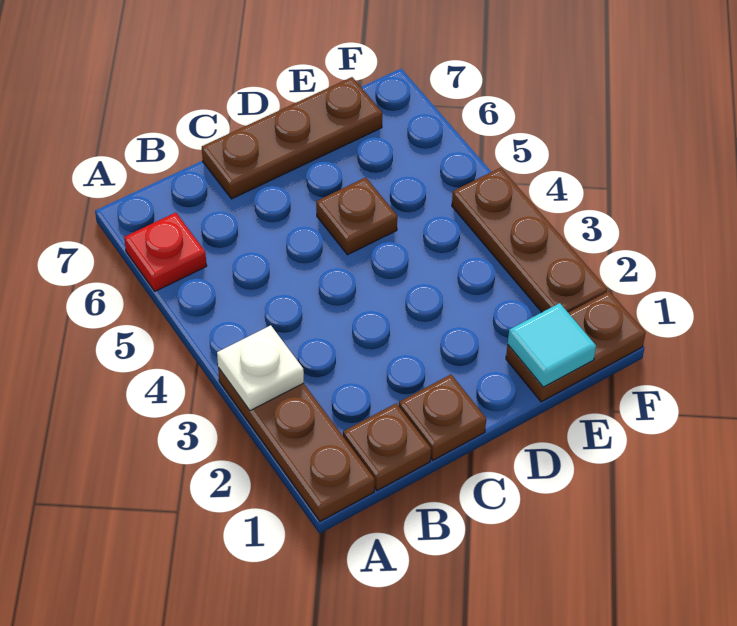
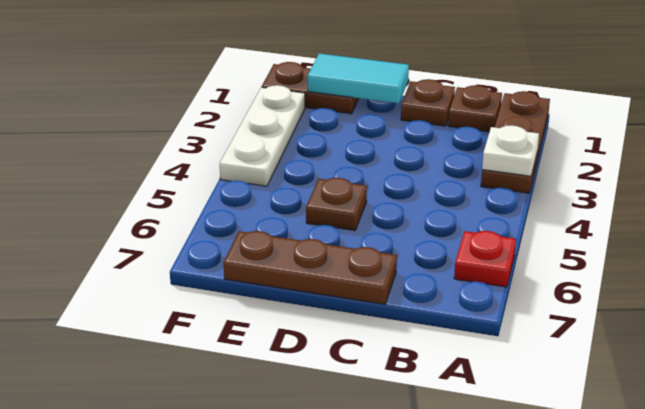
cyan tile E1 level 2 -> cyan tile D1:E1 level 2
brown plate F2:F4 level 1 -> white plate F2:F4 level 1

